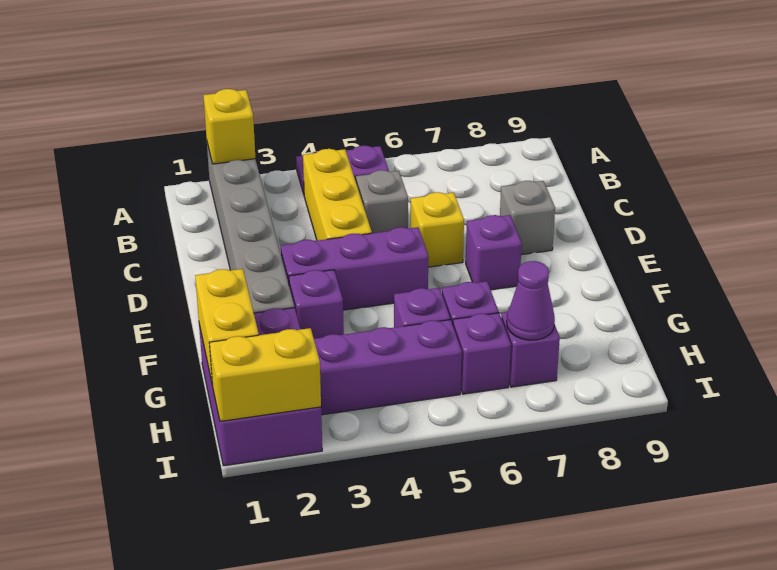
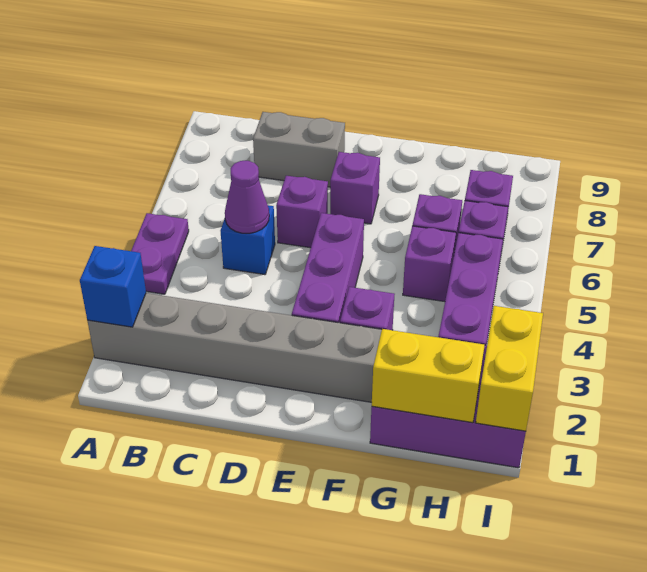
yellow brick A2 level 2 -> blue brick A2 level 2
yellow brick B4:D4 level 1 -> none
grey brick C5 level 1 -> blue brick C5 level 1
yellow brick D6 level 1 -> purple brick D6 level 1
grey brick D8 level 1 -> grey brick C8:D8 level 1
purple cone H7 level 2 -> purple cone C5 level 2

